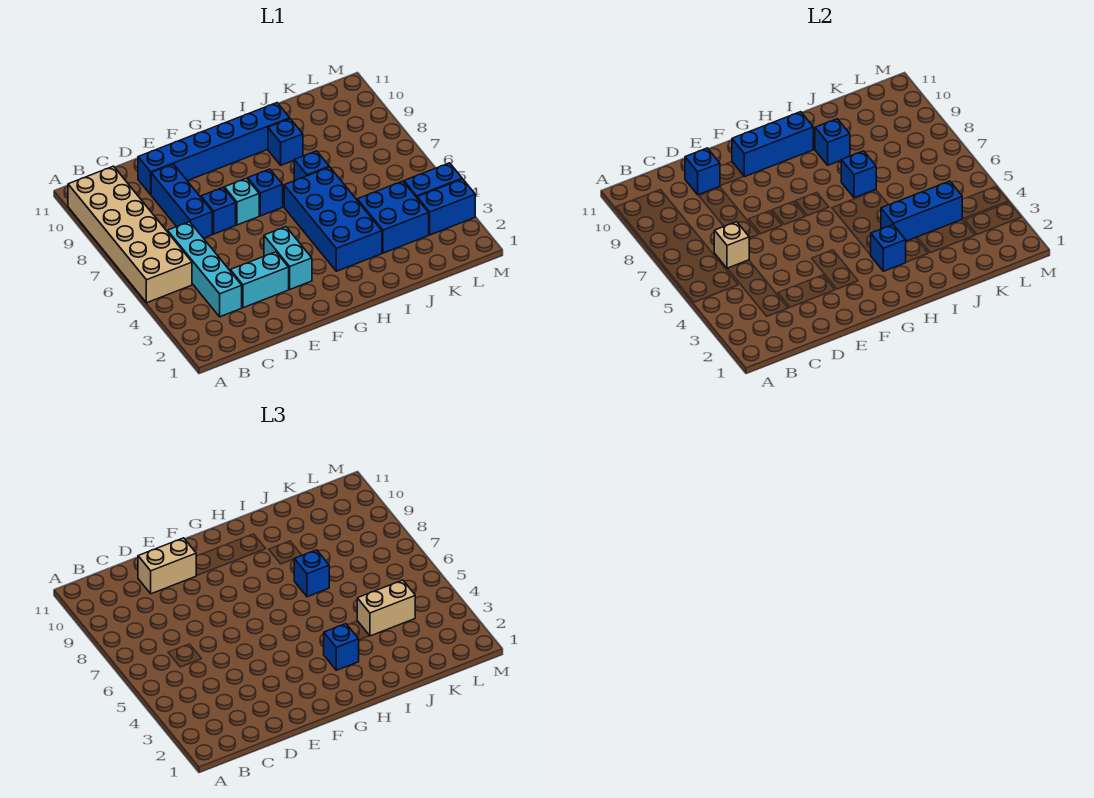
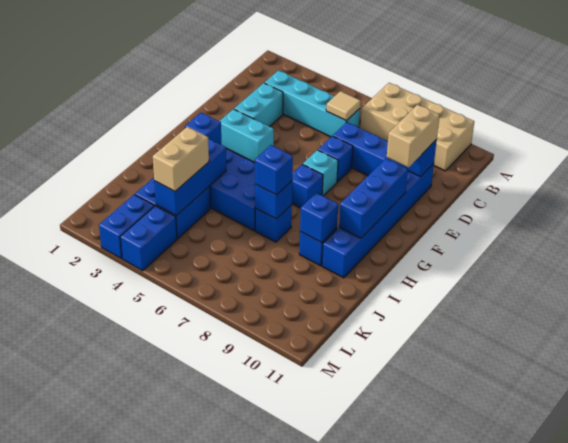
tan brick A5:B10 level 1 -> tan brick A7:B10 level 1
tan brick C6 level 2 -> tan tile C6 level 2
blue brick H3 level 3 -> none

